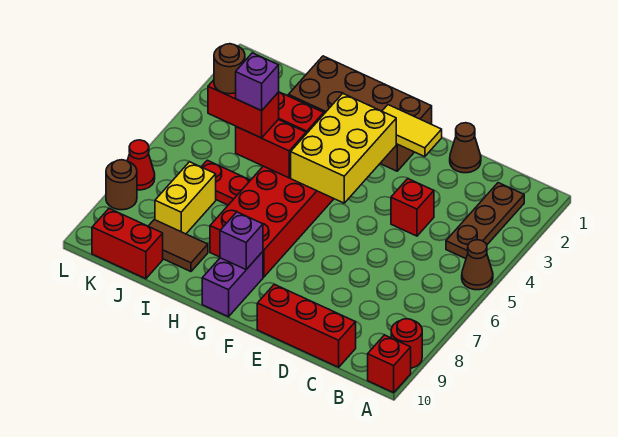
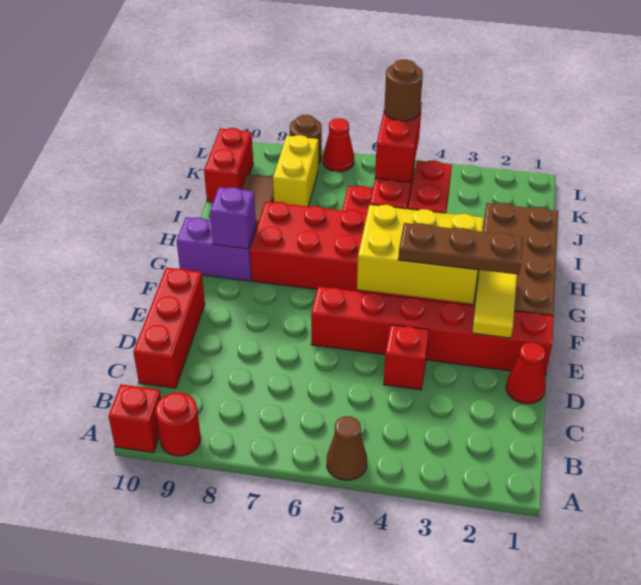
brown plate B2:B4 level 1 -> brown plate F2:F4 level 3
brown cone D1 level 1 -> red cone D1 level 1
none -> red brick E1:E6 level 1
purple brick I5 level 4 -> none
yellow brick J7:J8 level 1 -> yellow brick J8:K8 level 1

